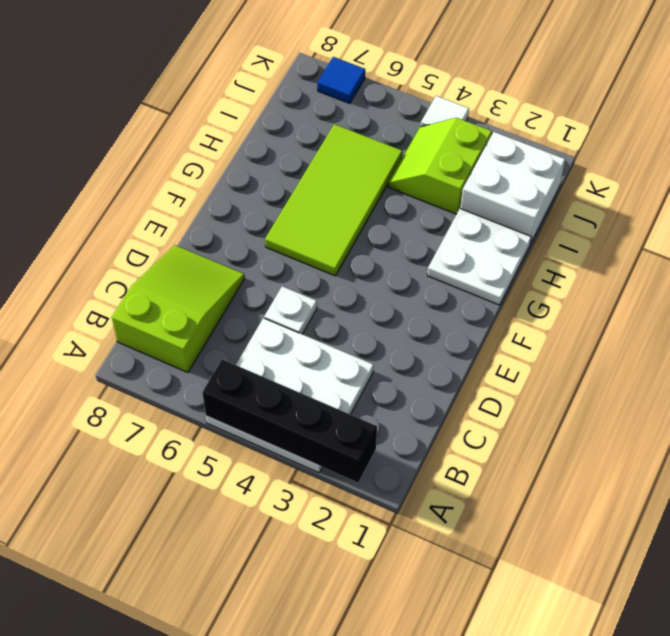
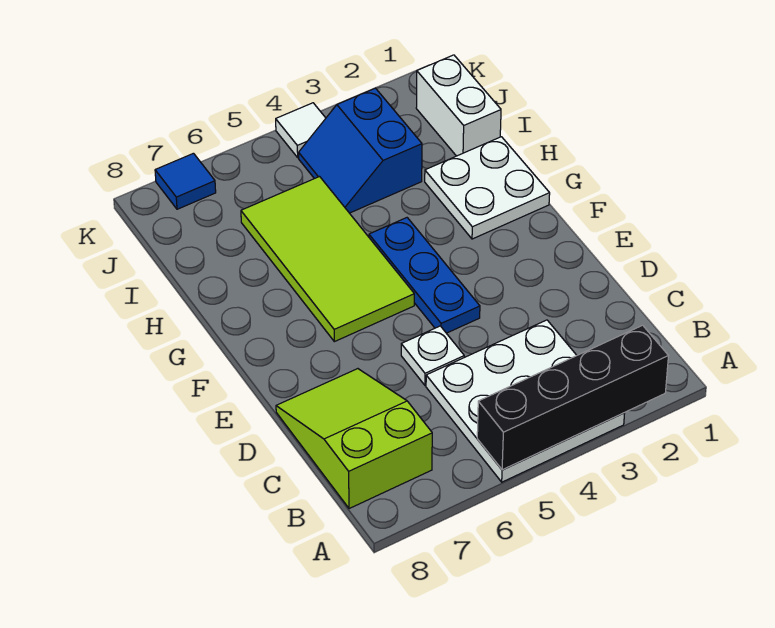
none -> blue plate E4:G4 level 1
white brick I1:J2 level 1 -> white brick I1:J1 level 1
lime slope I3:J4 level 1 top 3 -> blue slope I3:J4 level 1 top 3

